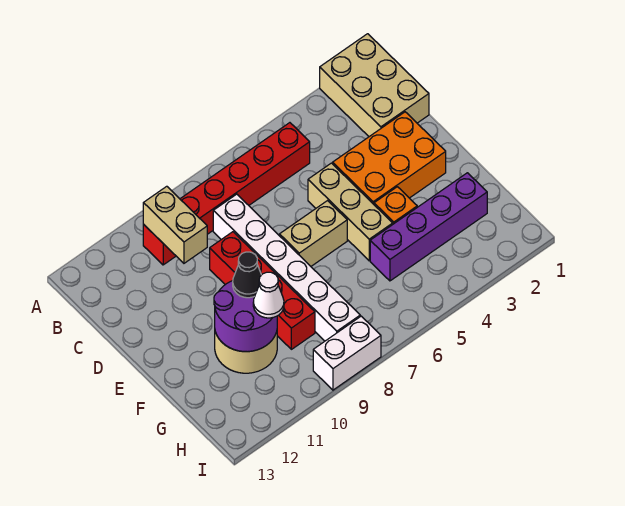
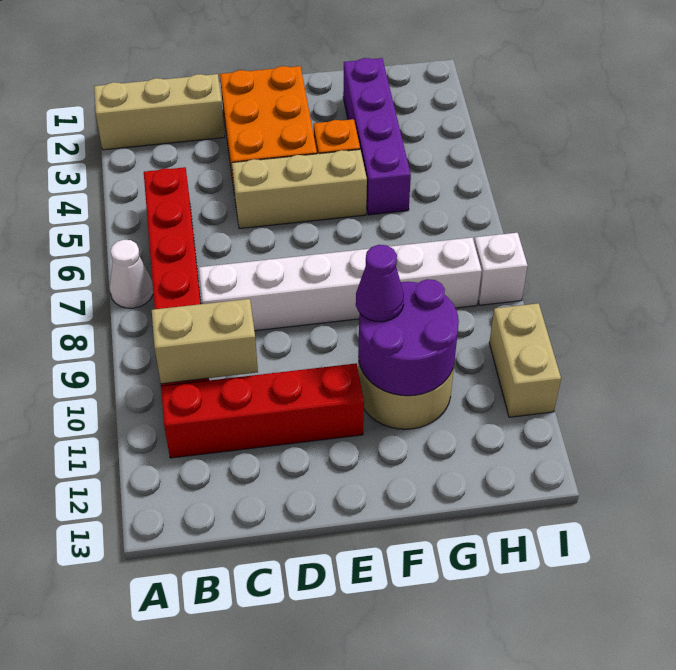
tan brick A1:C2 level 1 -> tan brick A2:C2 level 1
red brick D9:G9 level 1 -> red brick B11:E11 level 1
tan brick E6:E7 level 1 -> tan brick I10:I11 level 1
black cone F10 level 3 -> purple cone F10 level 3
white cone G10 level 3 -> white cone A7 level 1
white brick I8:I9 level 1 -> white brick I8 level 1

